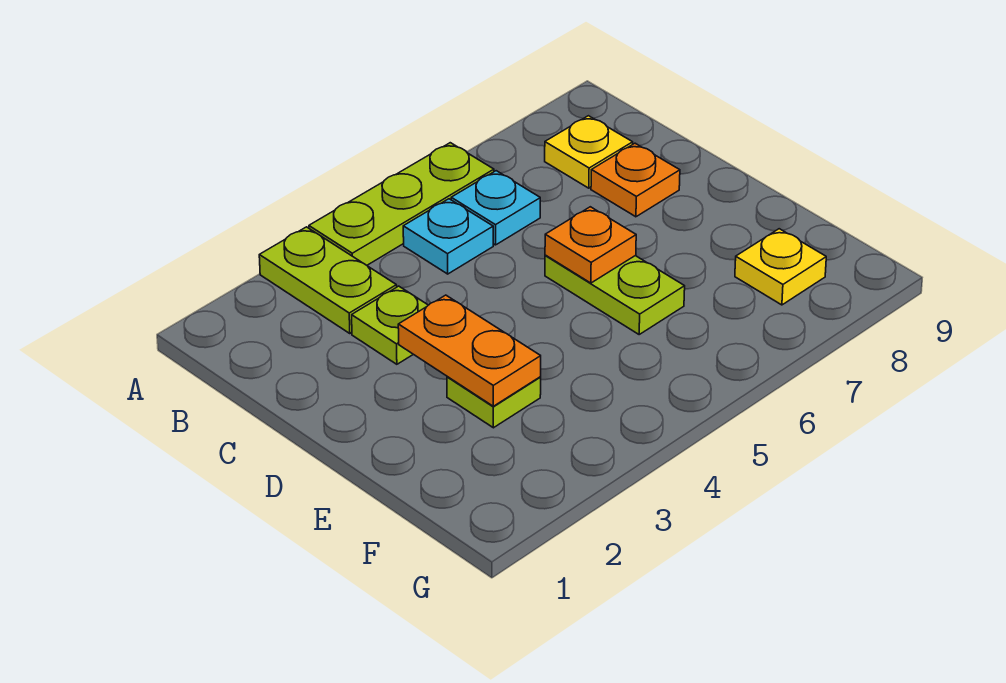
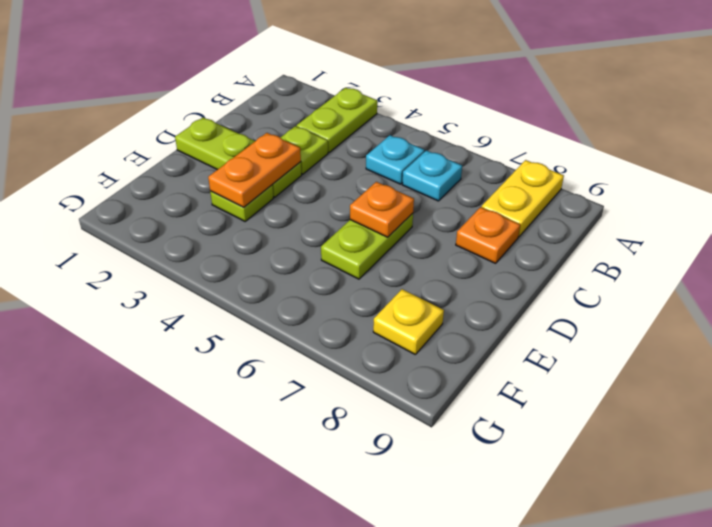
lime plate A4:A6 level 1 -> lime plate D1:D3 level 1
yellow plate B8 level 1 -> yellow plate A8:B8 level 1

